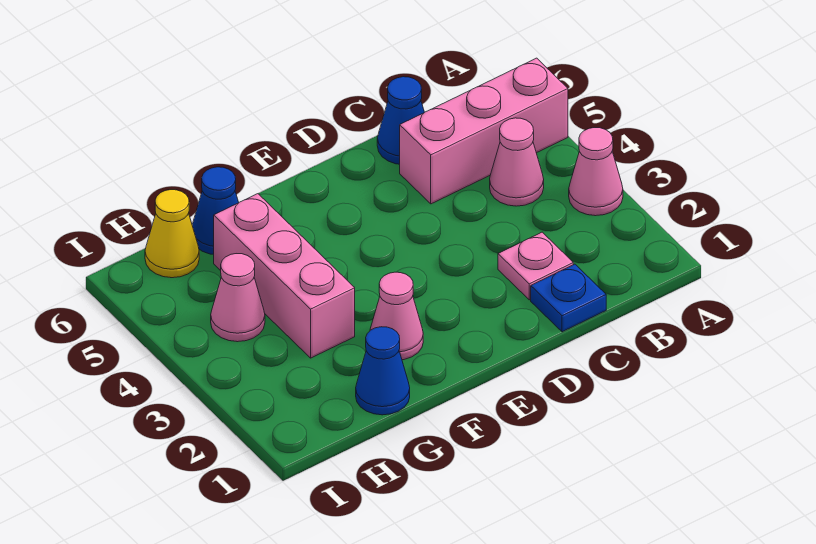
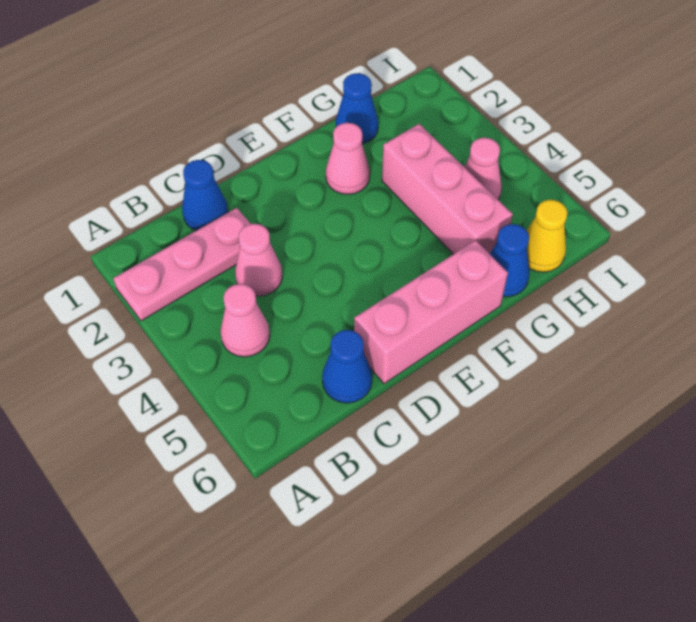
pink cone A3 level 1 -> pink cone C3 level 1
pink brick A5:C5 level 1 -> pink brick D6:F6 level 1
blue plate C1 level 1 -> blue cone C1 level 1
pink plate C2 level 1 -> pink plate A2:C2 level 1

